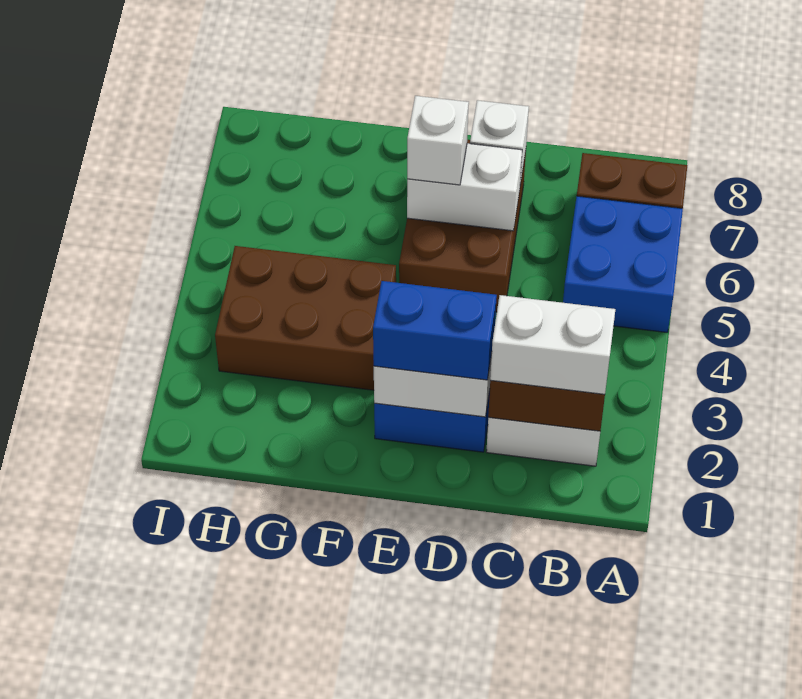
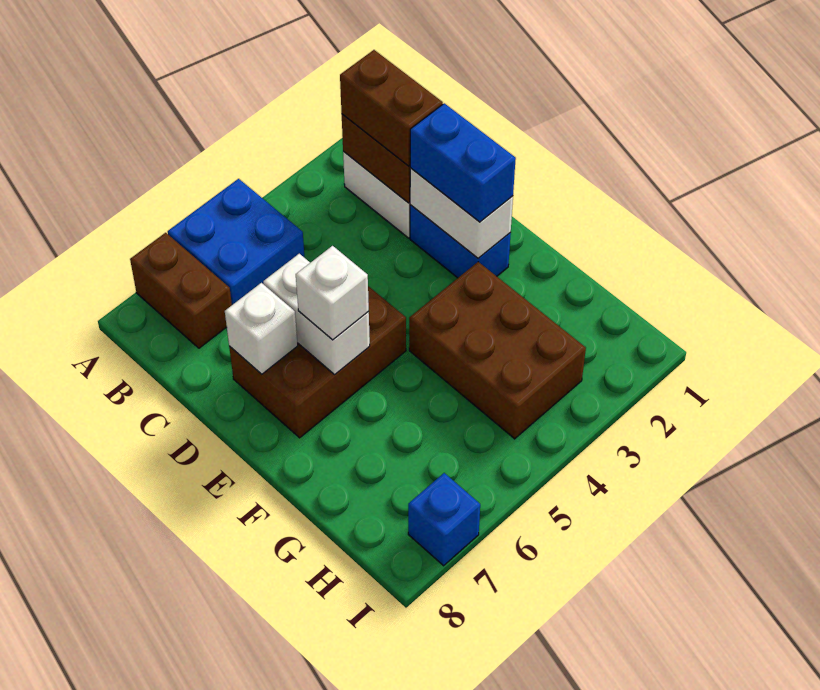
white brick B2:C2 level 3 -> brown brick B2:C2 level 3
none -> blue brick I7 level 1

